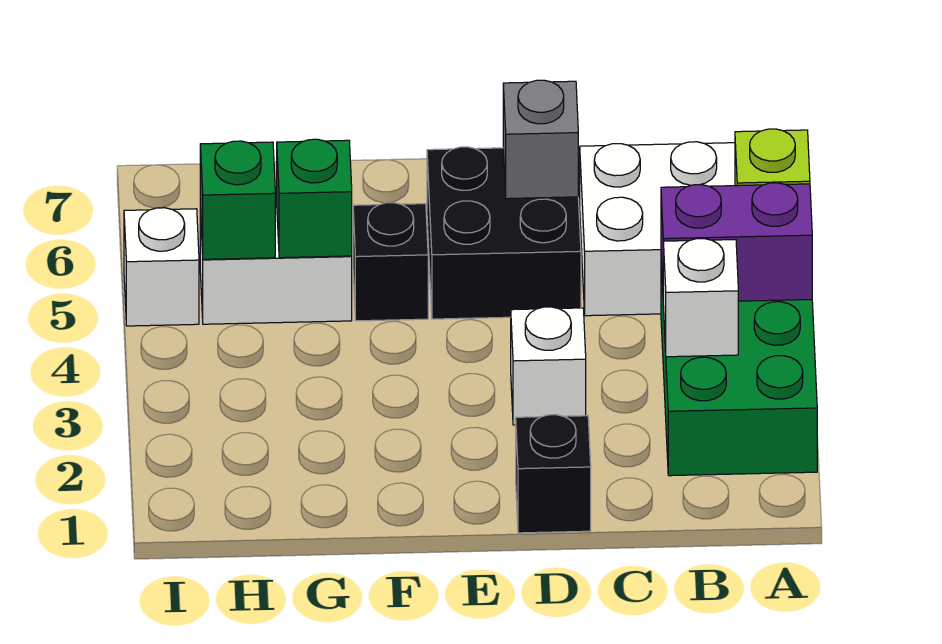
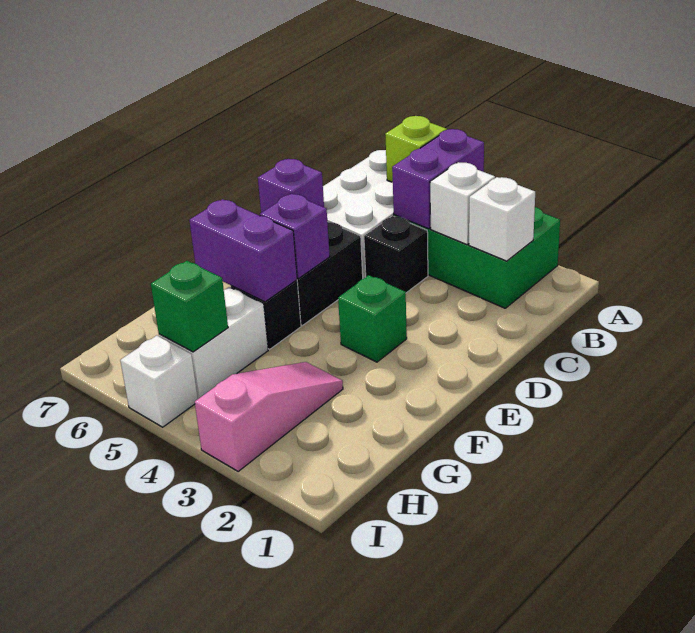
black brick D1 level 1 -> black brick C4 level 1
white brick D3 level 1 -> white brick B2 level 2
grey brick D6 level 2 -> purple brick D6 level 2
none -> purple brick E5 level 2
none -> purple brick F5:F6 level 2
none -> pink slope G3:I3 level 1 top I
green brick G5 level 2 -> green brick E3 level 1

